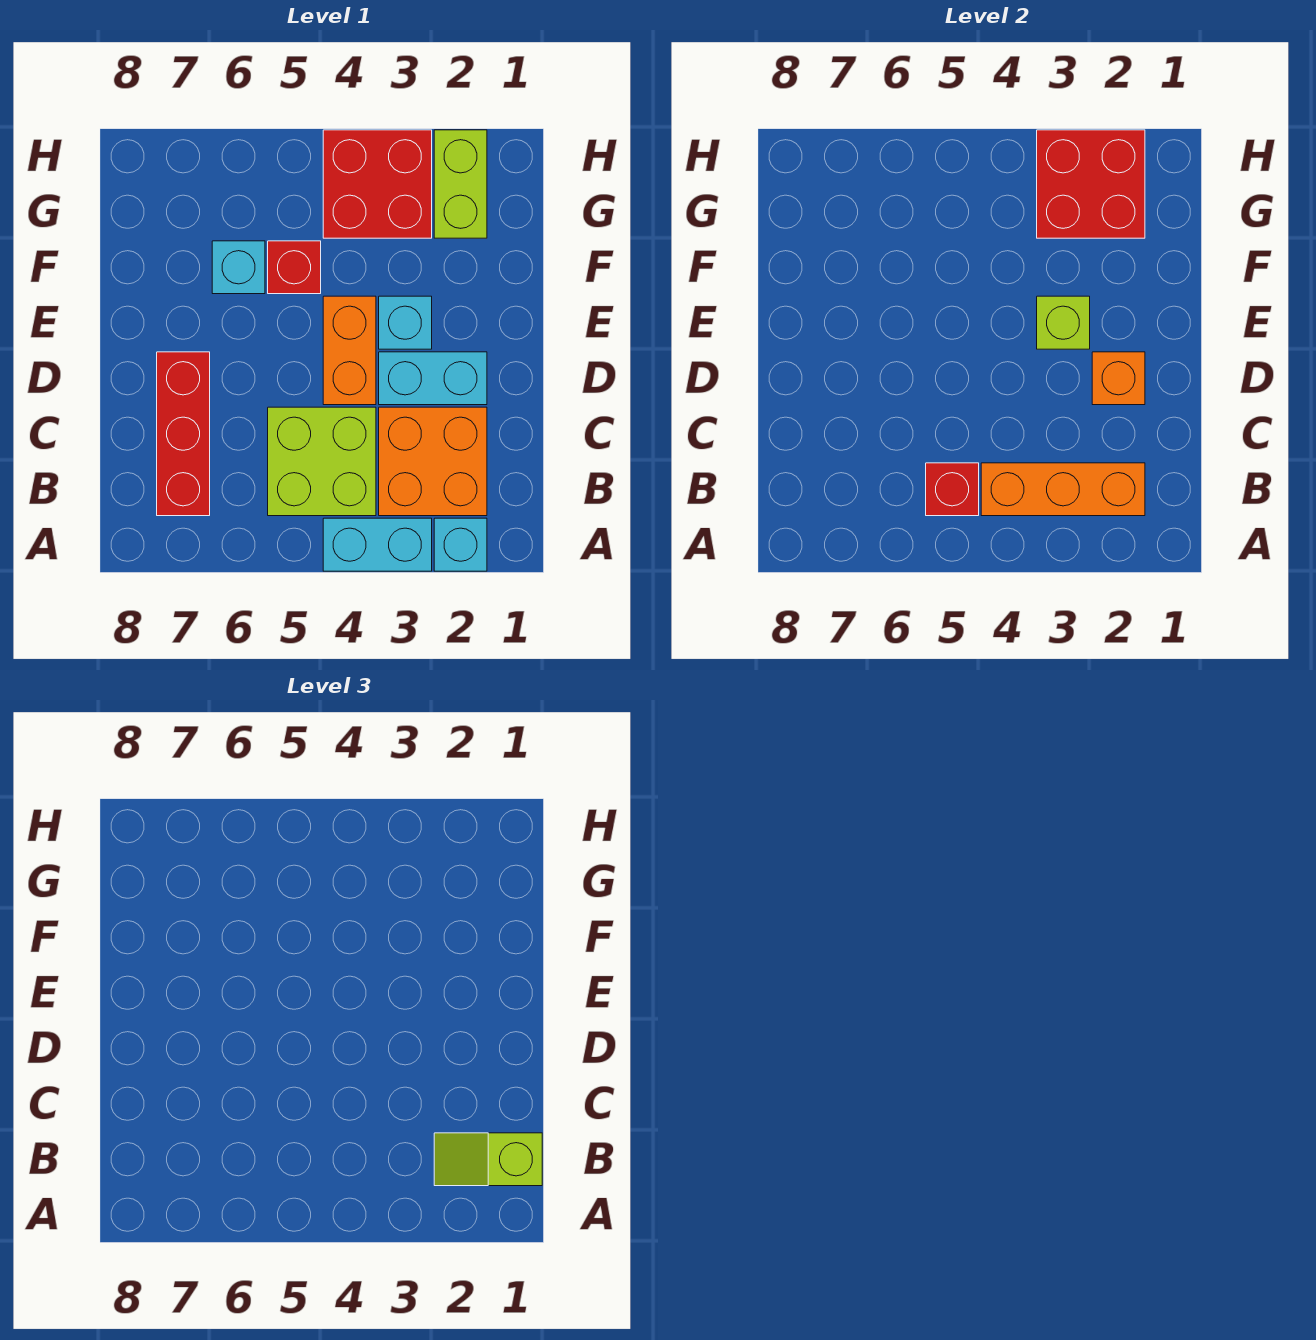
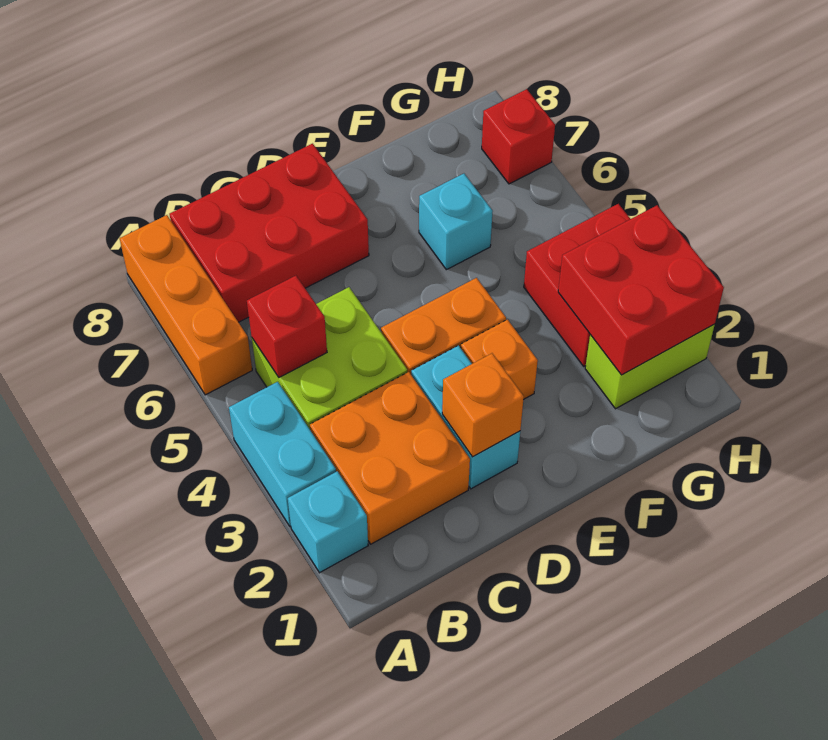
lime slope B1:B2 level 3 top 1 -> none
orange brick B2:B4 level 2 -> orange brick A6:A8 level 1
red brick B7:D7 level 1 -> red brick B7:D8 level 1
cyan brick E3 level 1 -> orange brick E3 level 1
lime brick E3 level 2 -> none
red brick F5 level 1 -> red brick H7 level 1

